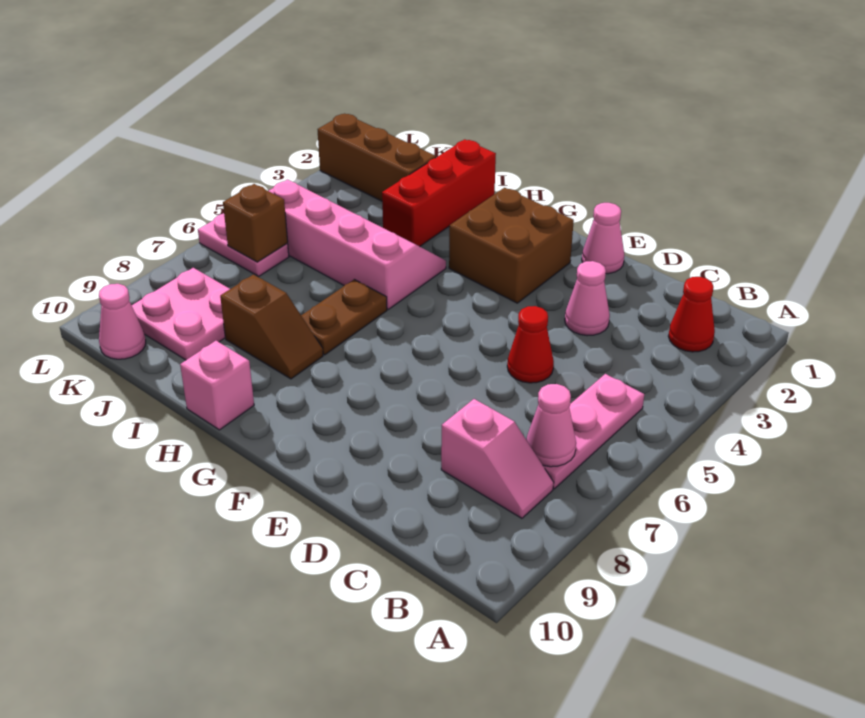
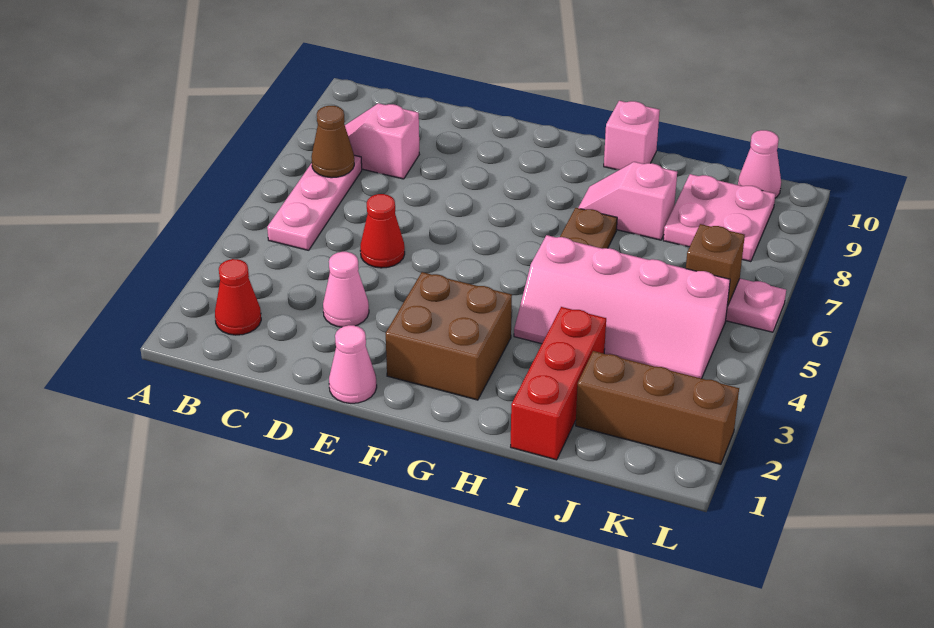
pink cone B7 level 2 -> brown cone B7 level 2
brown slope H8:I8 level 1 top I -> pink slope H8:I8 level 1 top I

